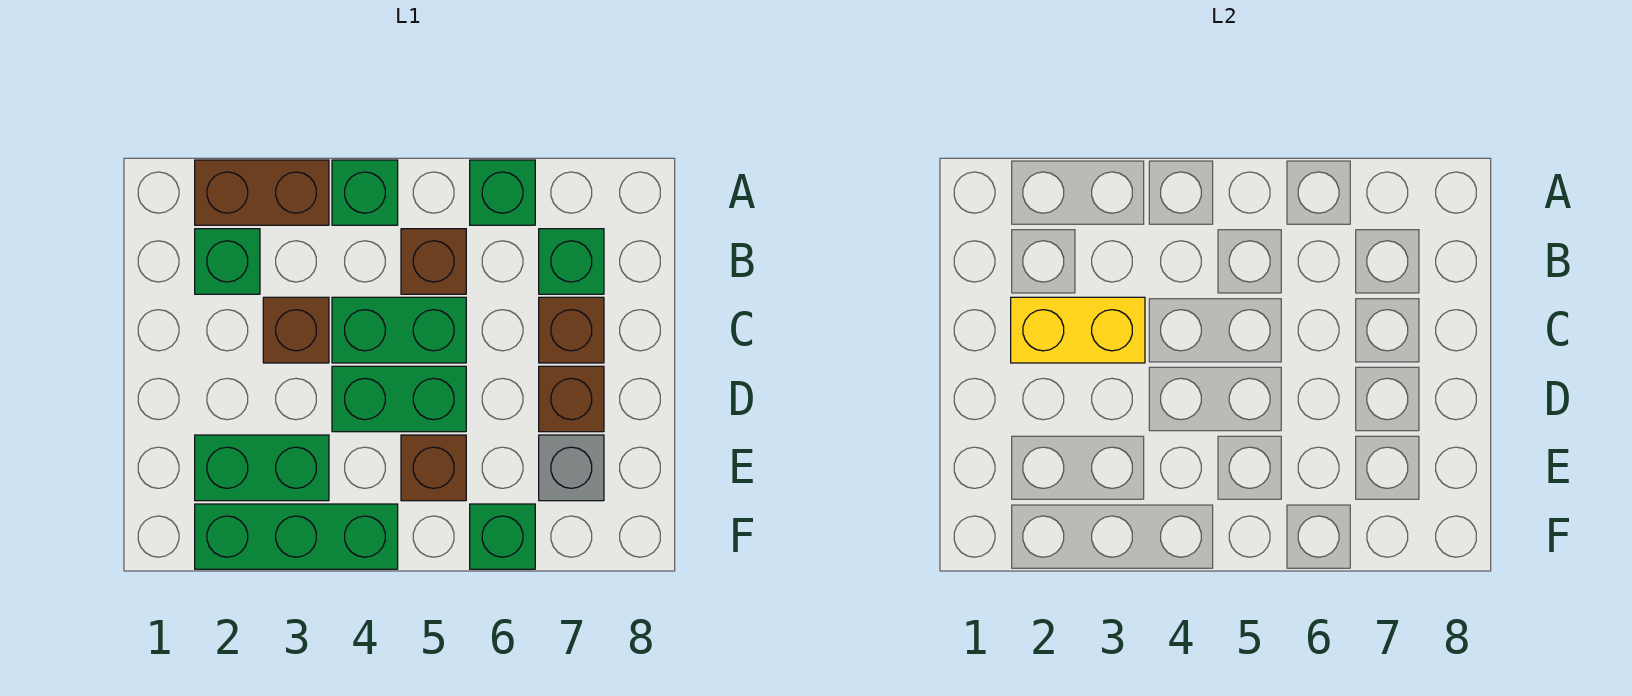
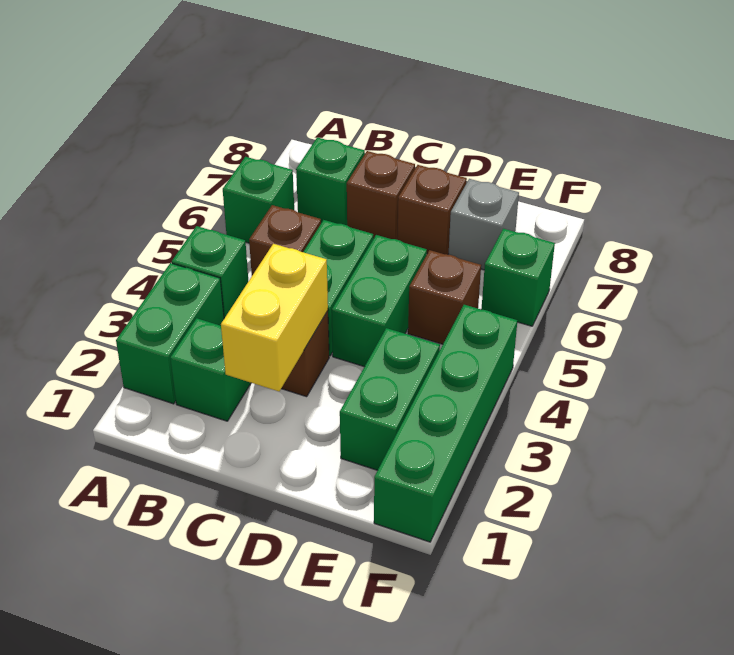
brown brick A2:A3 level 1 -> green brick A2:A3 level 1
green brick F2:F4 level 1 -> green brick F1:F4 level 1

